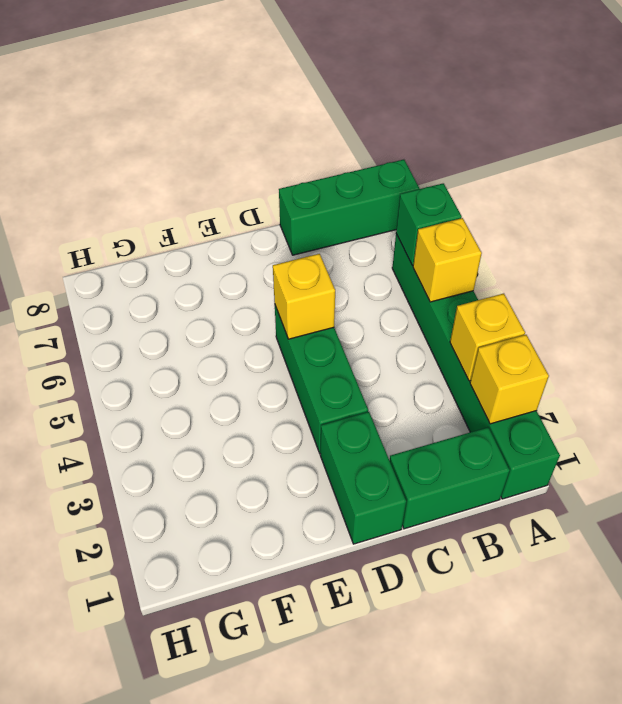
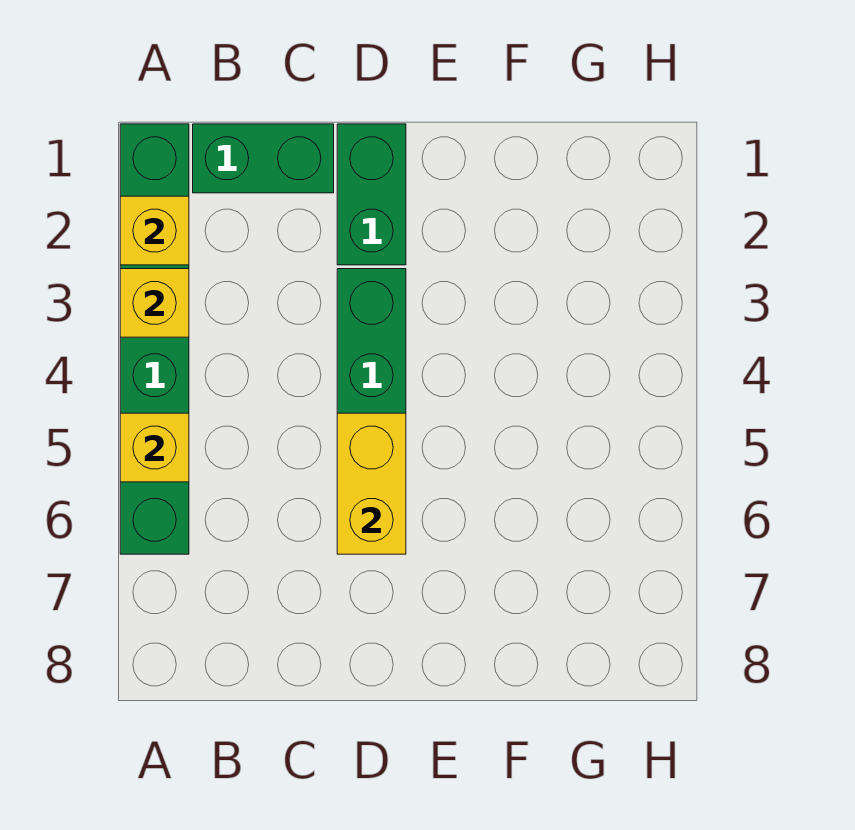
green brick A6 level 2 -> none
green brick A8:C8 level 1 -> none
yellow brick D5 level 2 -> yellow brick D5:D6 level 2

